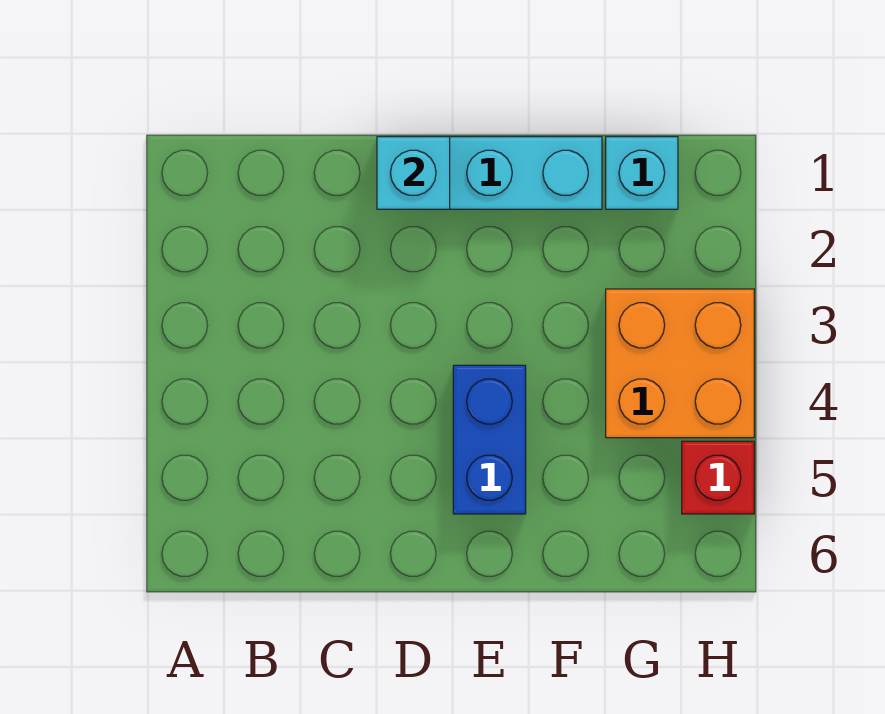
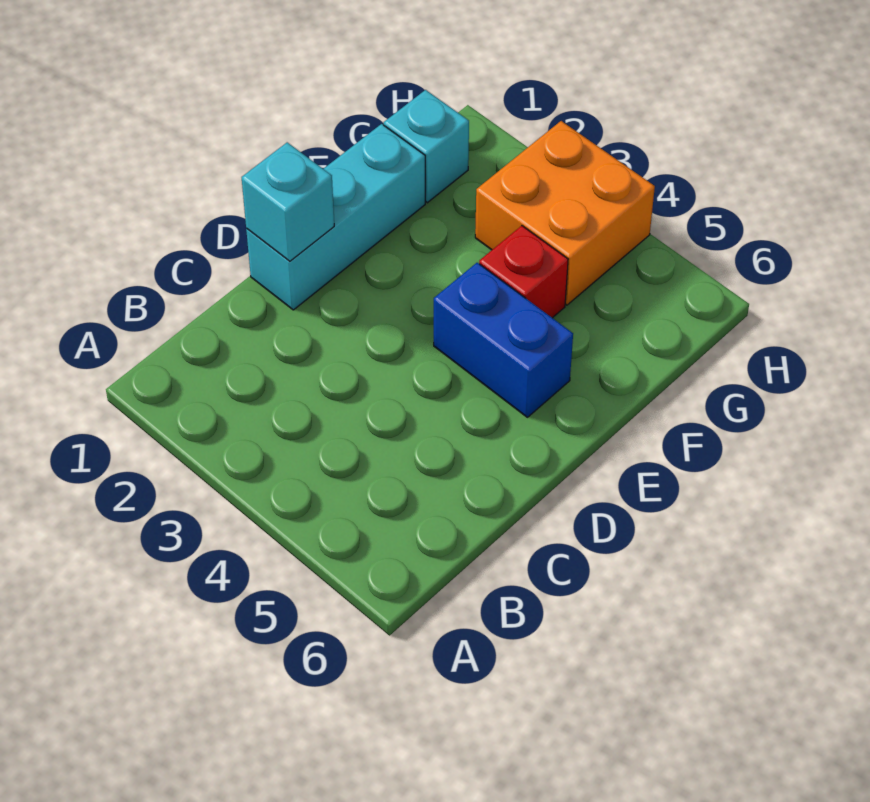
red brick H5 level 1 -> red brick F4 level 1

